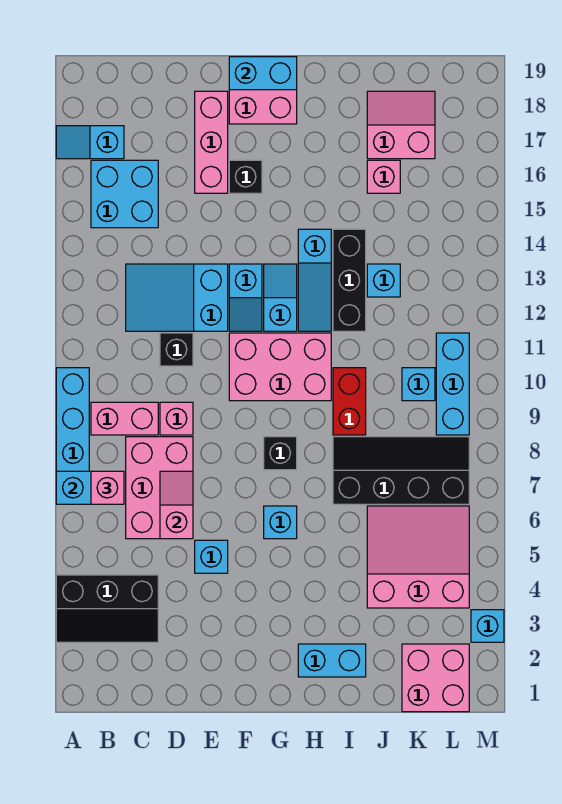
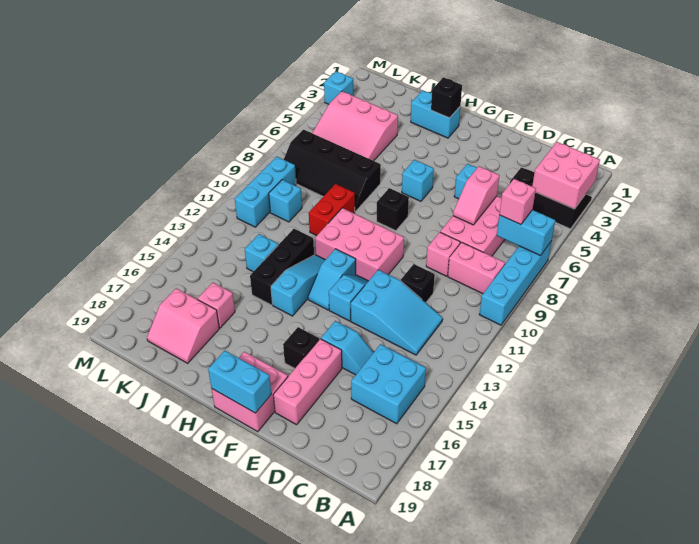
cyan slope A17:B17 level 1 top B -> cyan slope D15:E15 level 1 top E
none -> black brick H2 level 2
pink brick K1:L2 level 1 -> pink brick A3:B4 level 2

